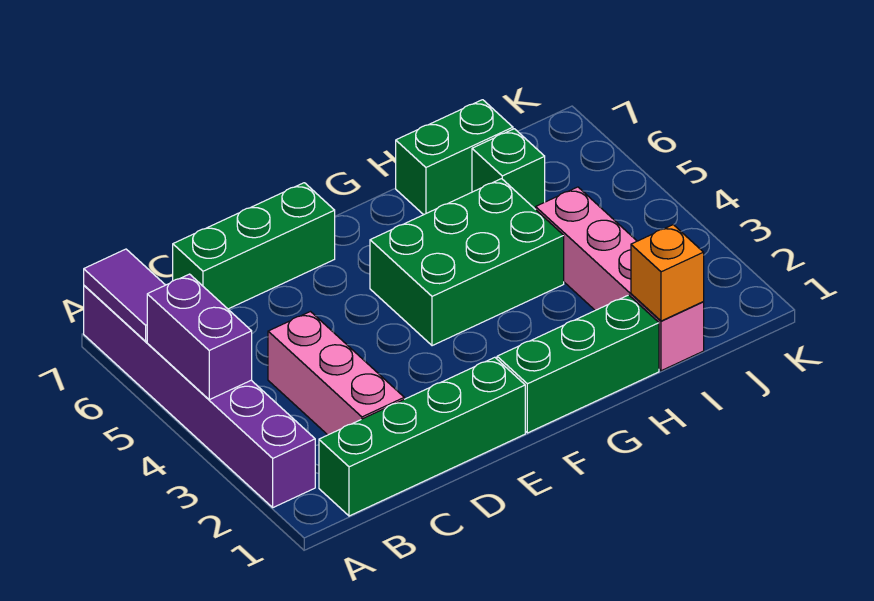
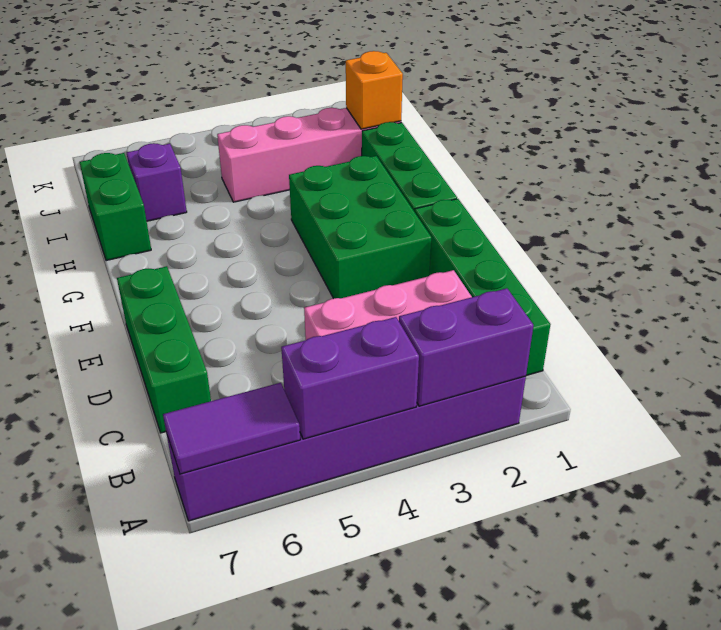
none -> purple brick A2:A3 level 2
green brick F4:H5 level 1 -> green brick E2:G3 level 1
green brick I6 level 1 -> purple brick I6 level 1

